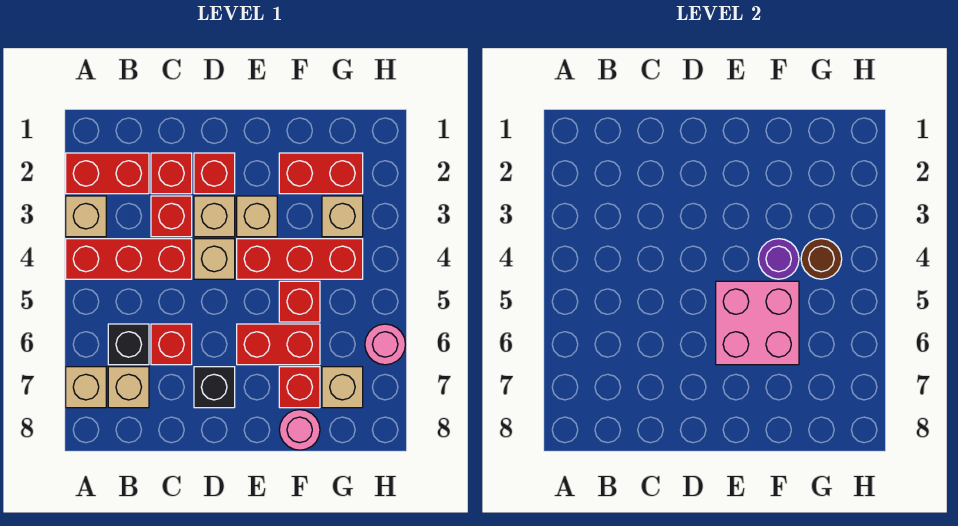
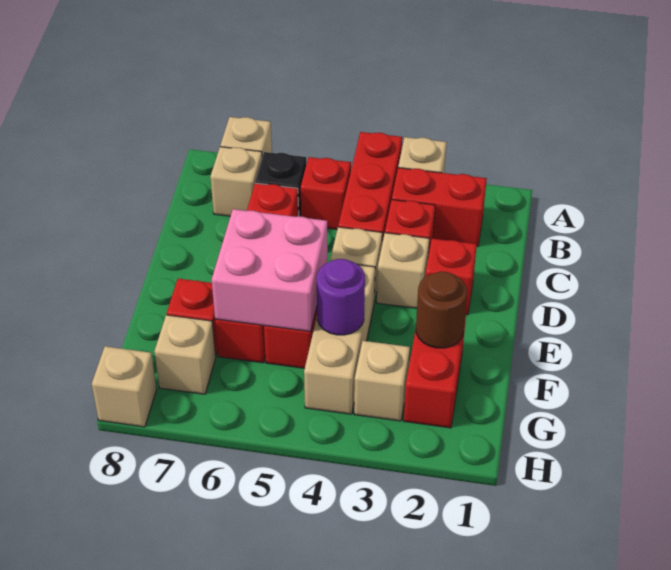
red brick A2:B2 level 1 -> red brick B2:B3 level 1
red brick C2 level 1 -> red brick B5 level 1
black brick D7 level 1 -> none
tan brick E3 level 1 -> tan brick H8 level 1
red brick E4:G4 level 1 -> tan brick E4:G4 level 1
pink round brick F8 level 1 -> none
brown round brick G4 level 2 -> brown round brick F2 level 2
pink round brick H6 level 1 -> none

